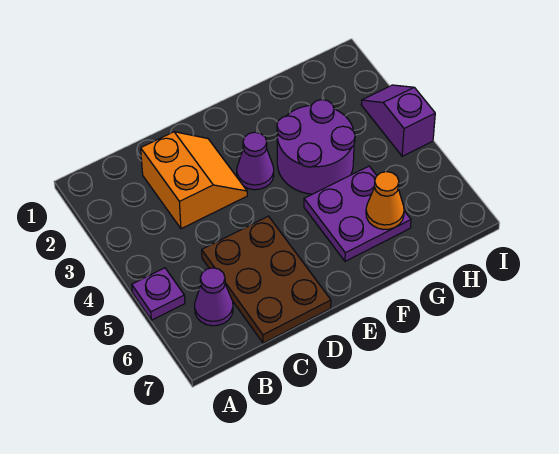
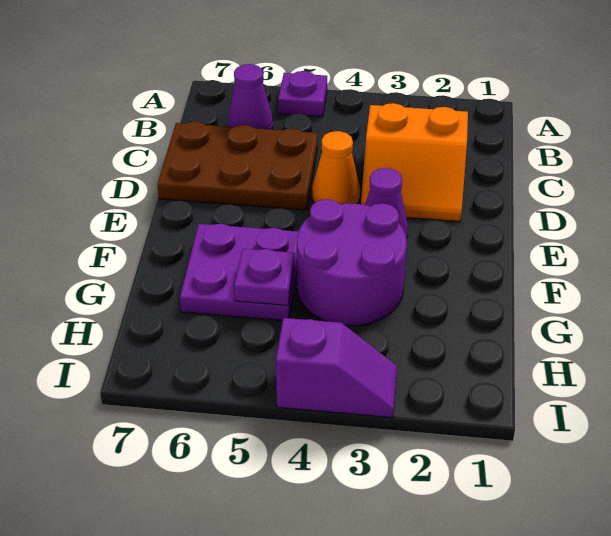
none -> purple plate G5 level 2
orange cone G6 level 2 -> orange cone D4 level 1

